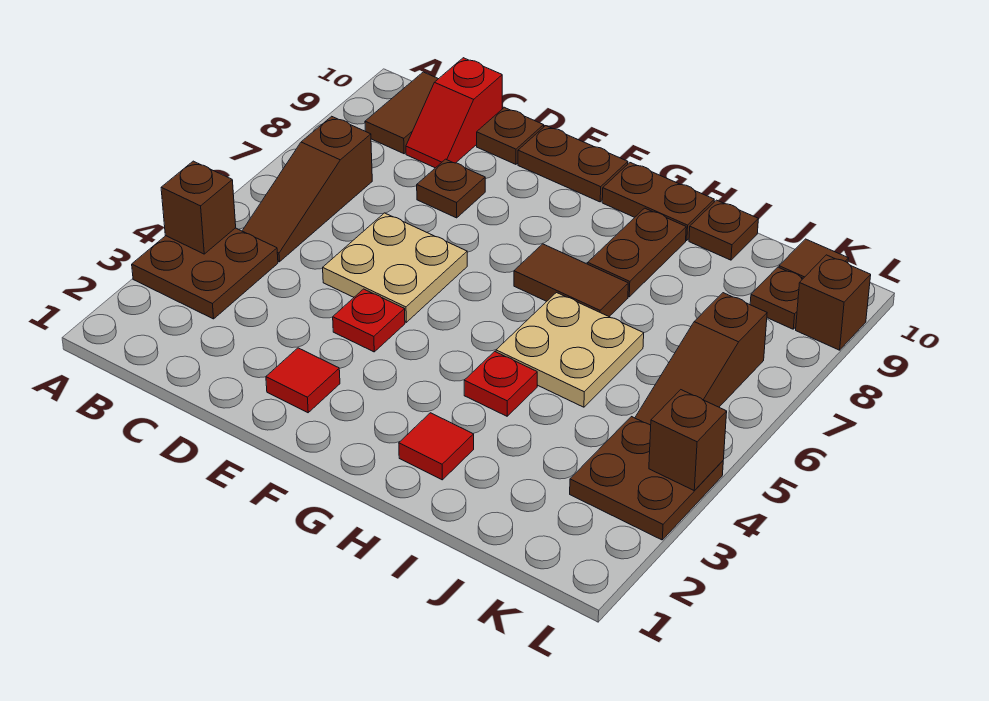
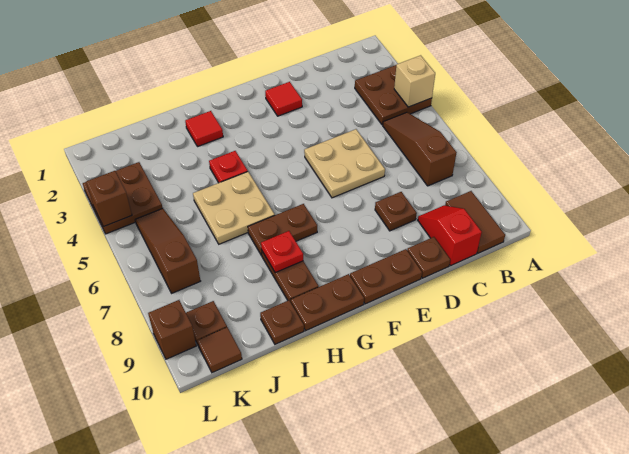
brown brick A4 level 2 -> tan brick A4 level 2
red plate E4 level 1 -> red plate H8 level 2
brown tile G7:H7 level 1 -> brown plate G7:H7 level 1

